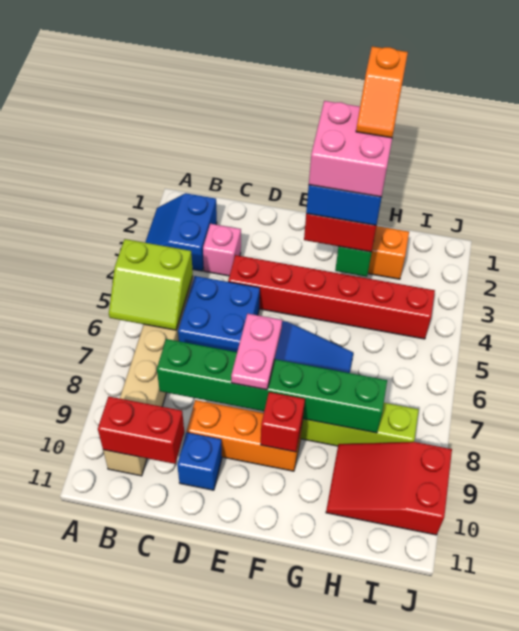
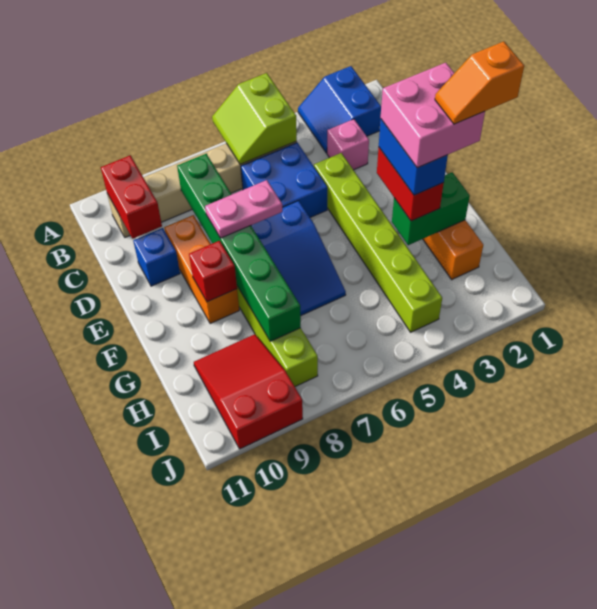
blue slope A2:B3 level 1 top B -> blue slope A2:B3 level 1 top 2
red brick D4:I4 level 1 -> lime brick D4:I4 level 1

